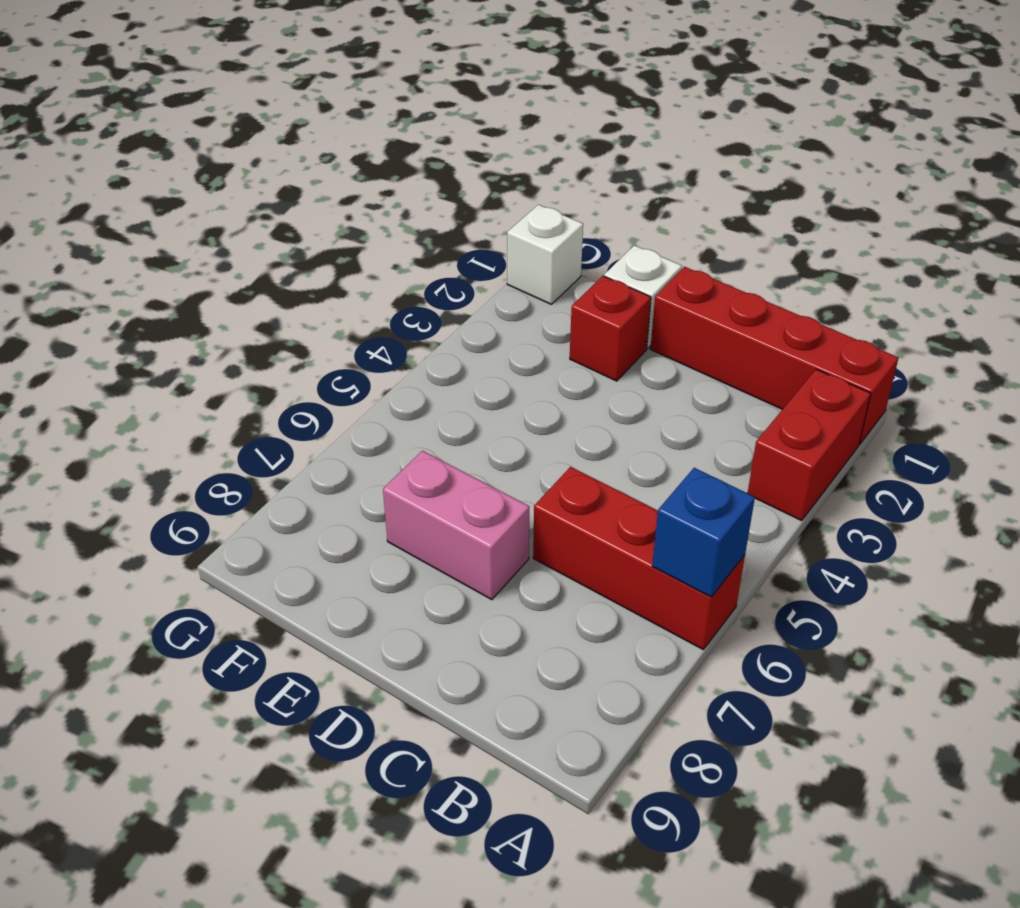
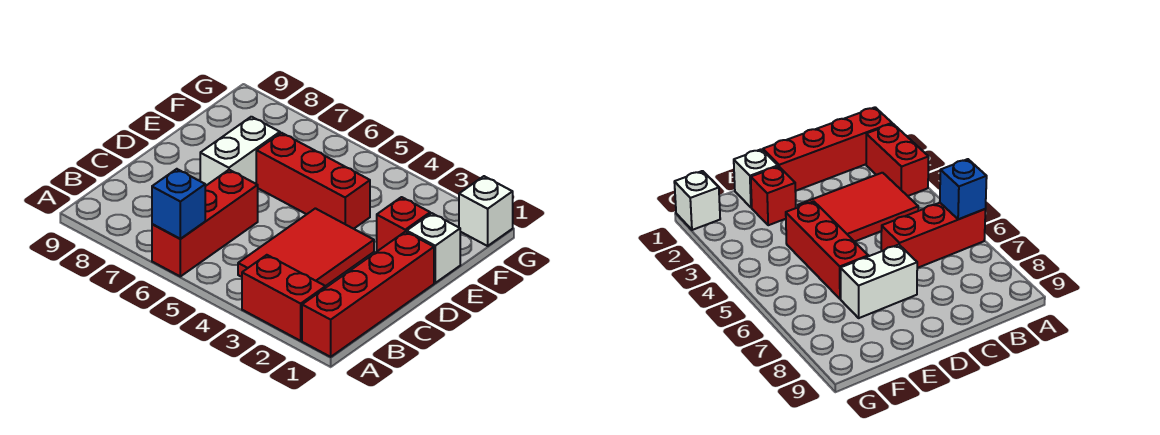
none -> red tile B3:D4 level 1
pink brick D7:E7 level 1 -> white brick D7:E7 level 1
none -> red brick E4:E6 level 1

